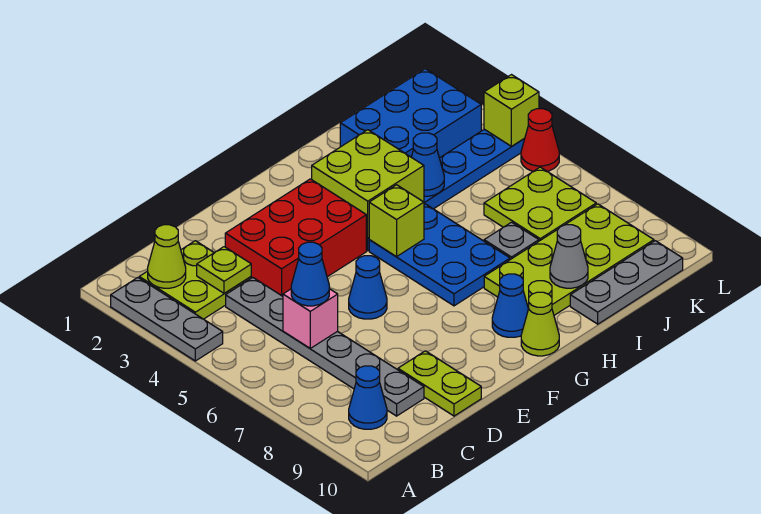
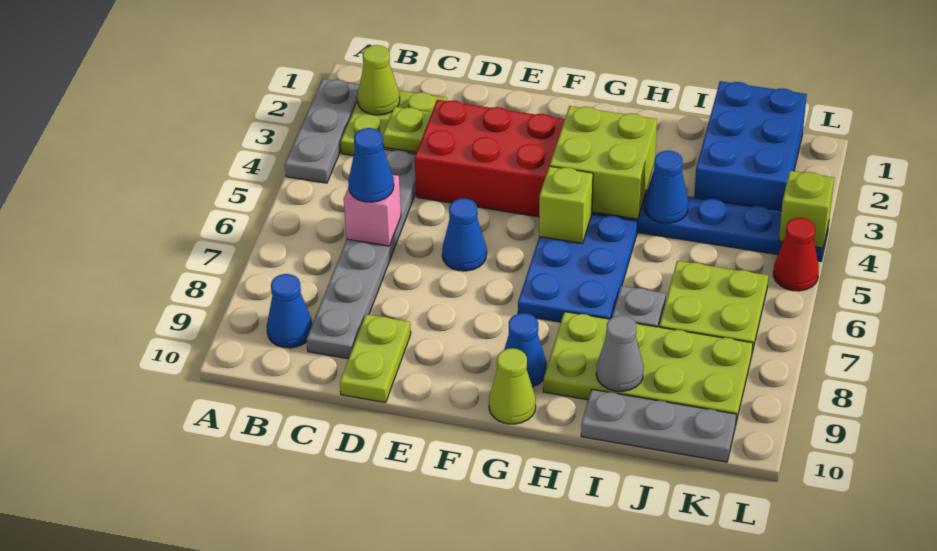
blue brick I2:K3 level 1 -> blue brick J1:K3 level 1

